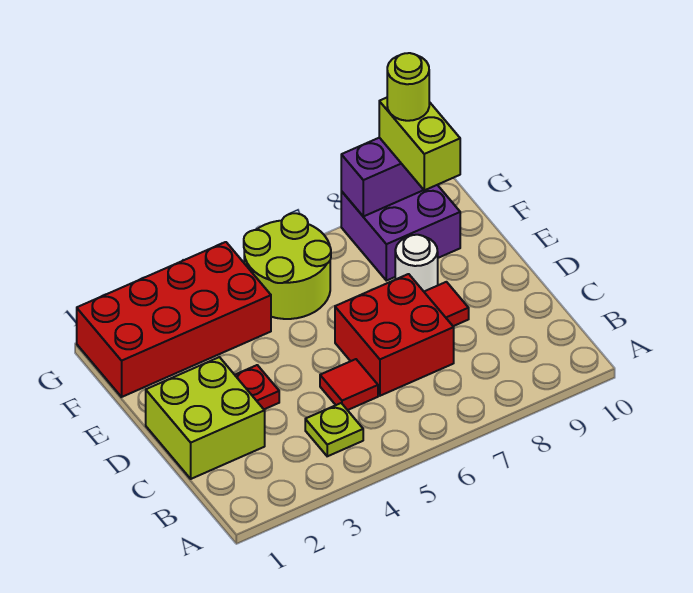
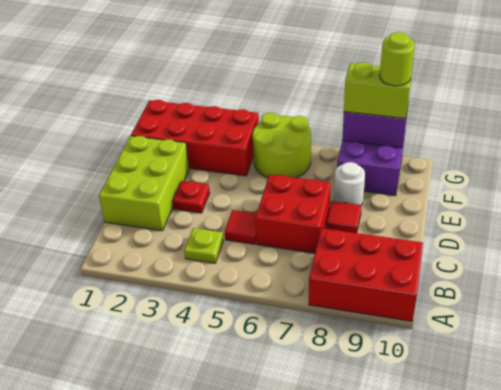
none -> red brick A8:B10 level 1
lime brick C1:D2 level 1 -> lime brick C1:E2 level 1
lime brick F9:G9 level 3 -> lime brick G8:G9 level 3

